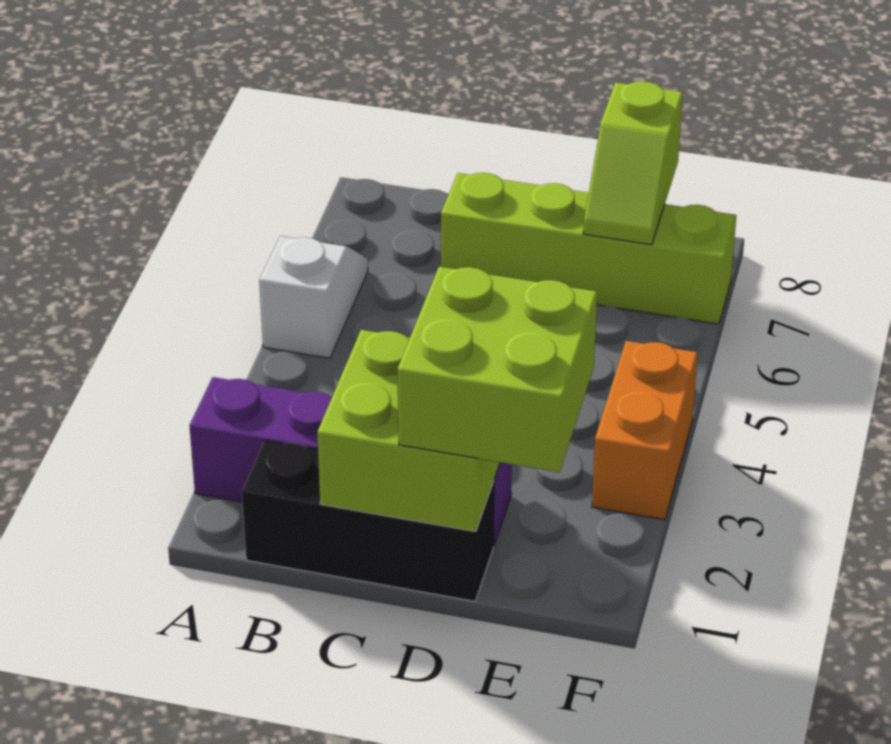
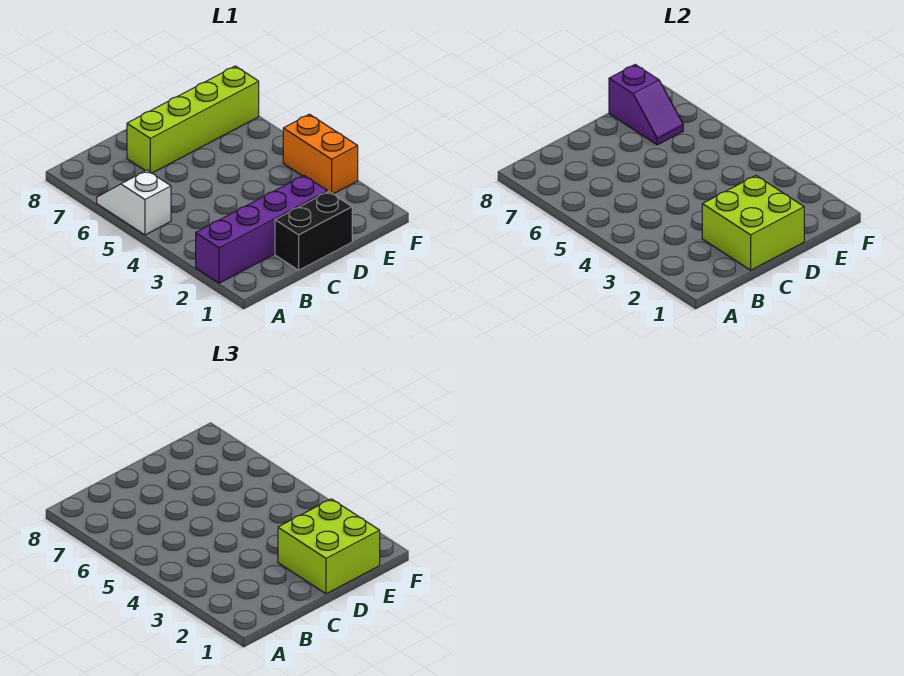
black brick B1:D1 level 1 -> black brick C1:D1 level 1
lime slope E7:E8 level 2 top 8 -> purple slope E7:E8 level 2 top 8

